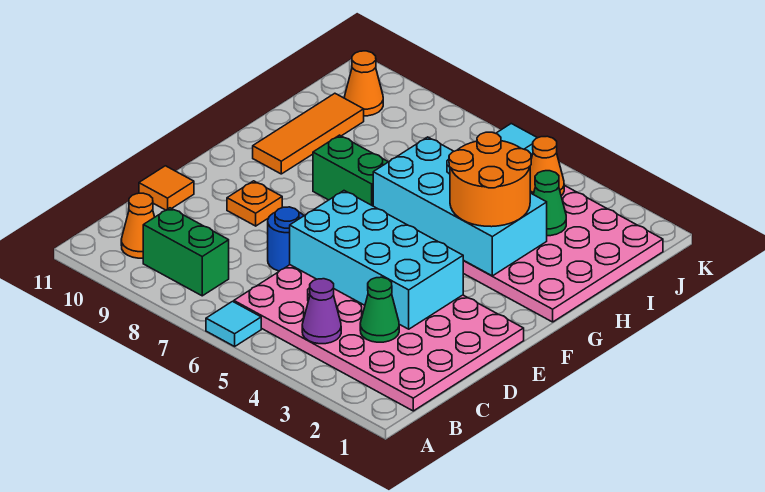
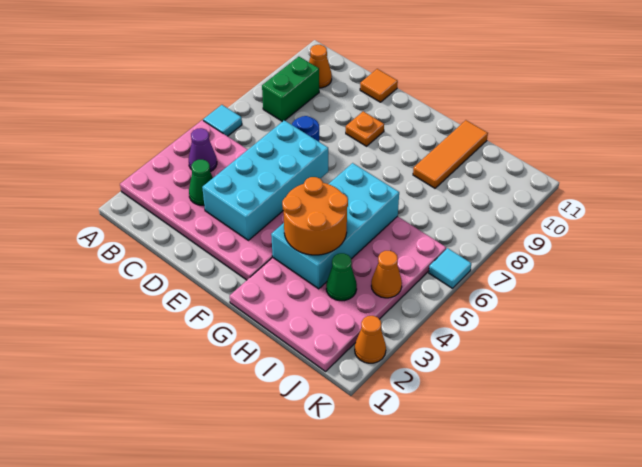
pink plate B1:E6 level 1 -> pink plate A2:F5 level 1
green brick G7:G8 level 1 -> none
orange tile G10:I10 level 1 -> orange tile H9:H11 level 1
orange cone J10 level 1 -> orange cone K2 level 1

